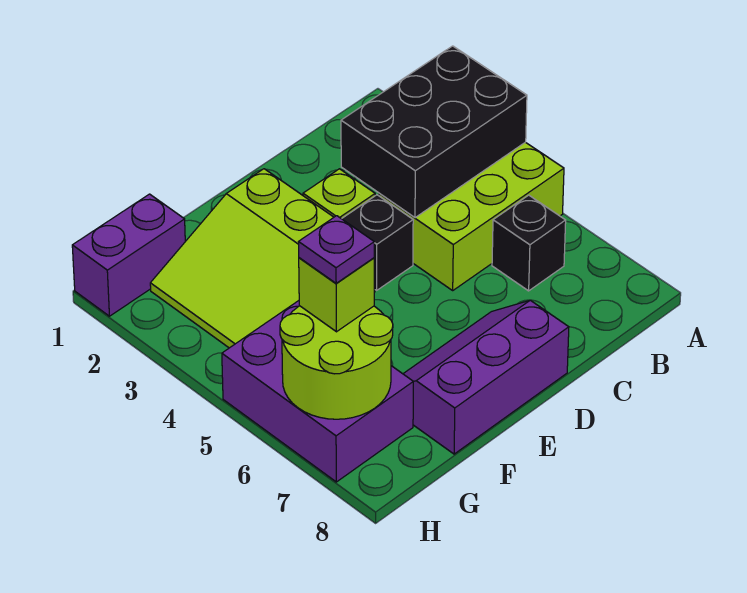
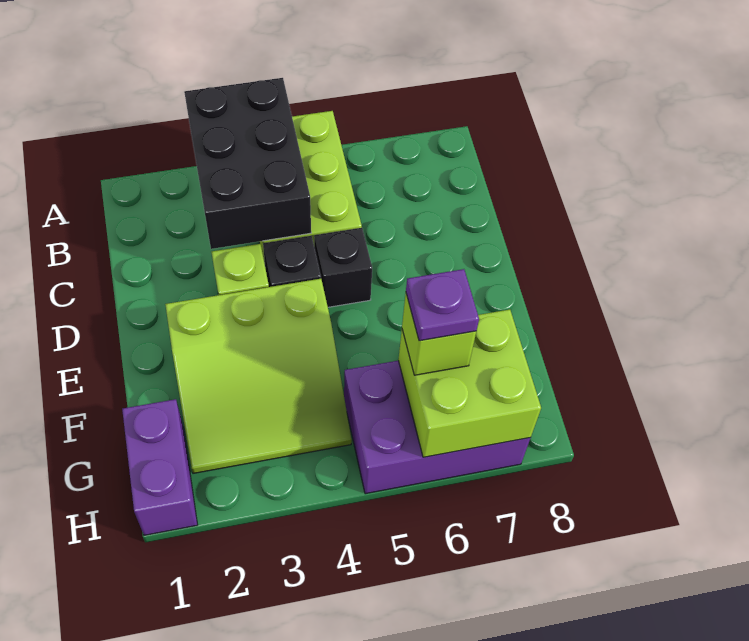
black brick B6 level 1 -> black brick D5 level 1
purple slope D7:F8 level 1 top 8 -> none
lime round brick G6:H7 level 2 -> lime brick G6:H7 level 2

